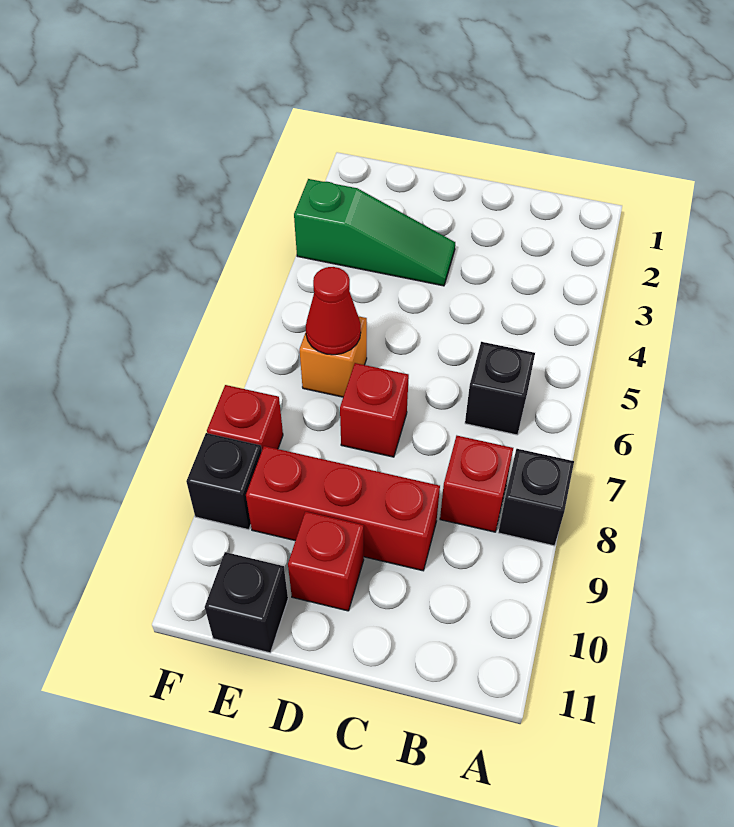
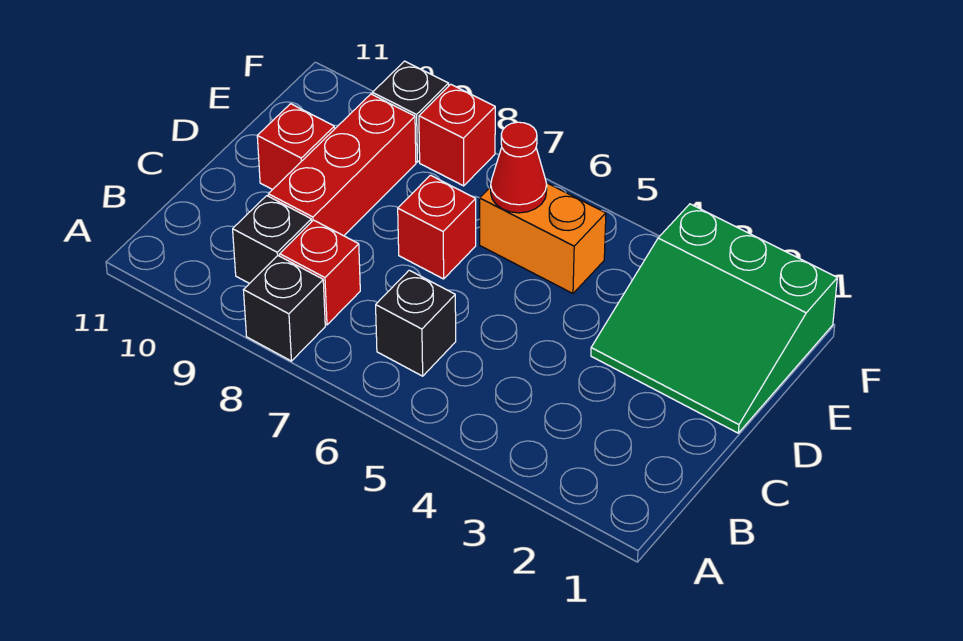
green slope D3:F3 level 1 top F -> green slope D1:F3 level 1 top F
orange brick E6 level 1 -> orange brick E5:E6 level 1
black brick E11 level 1 -> black brick B9 level 1

